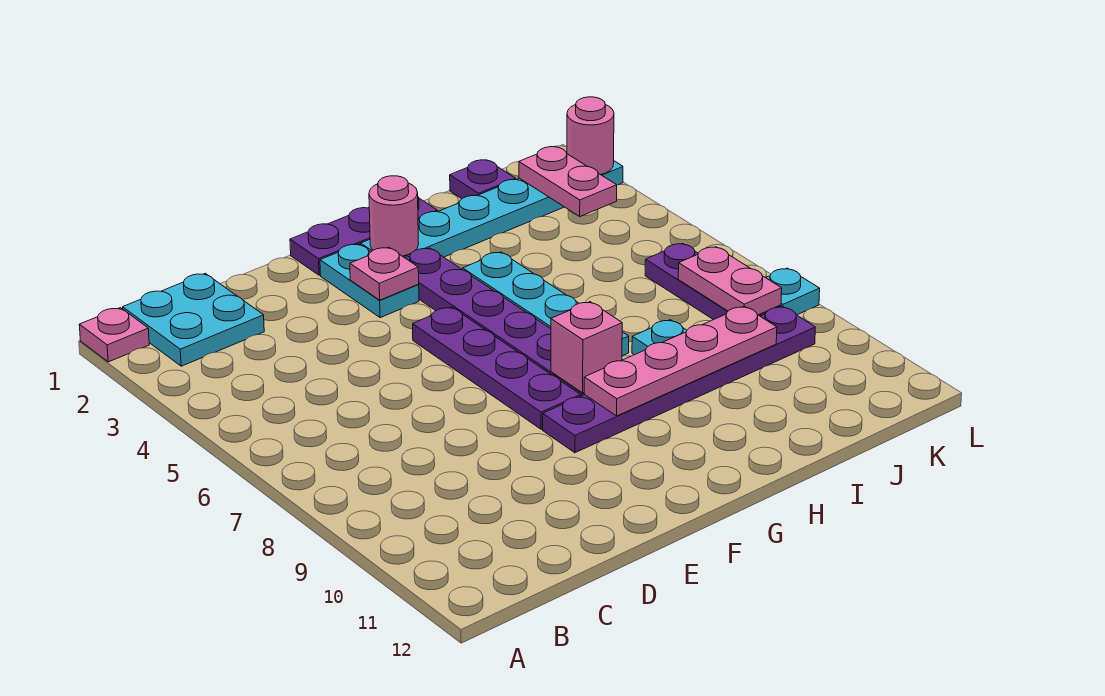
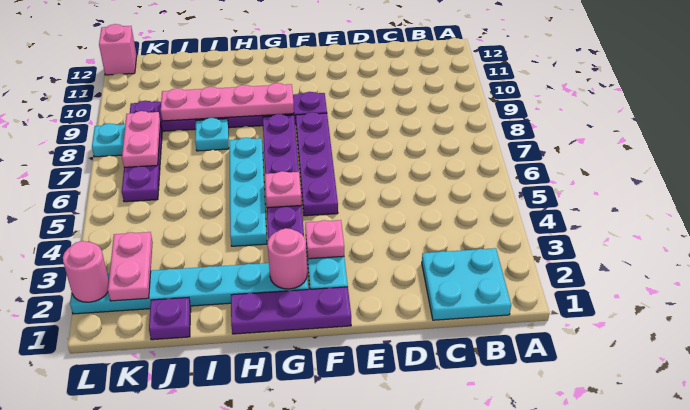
pink plate A1 level 1 -> pink plate G5 level 2
pink brick G8 level 2 -> pink brick L12 level 1

